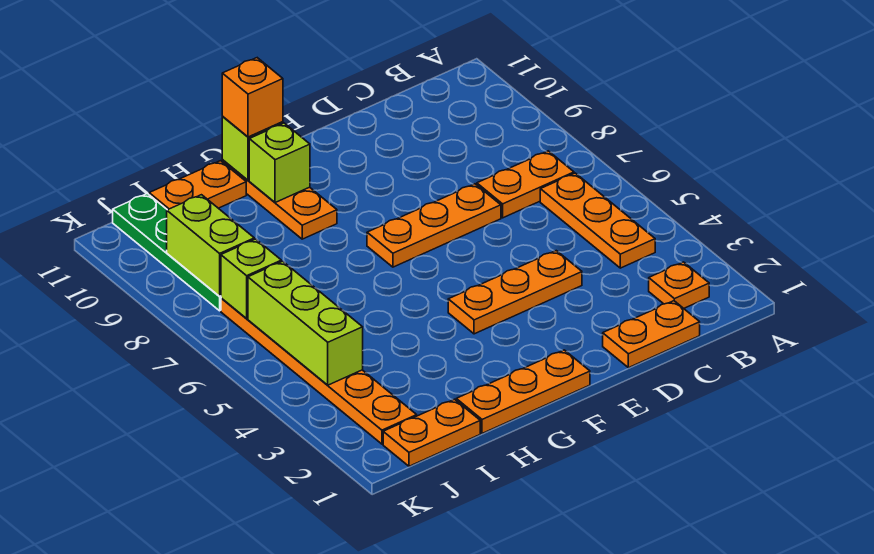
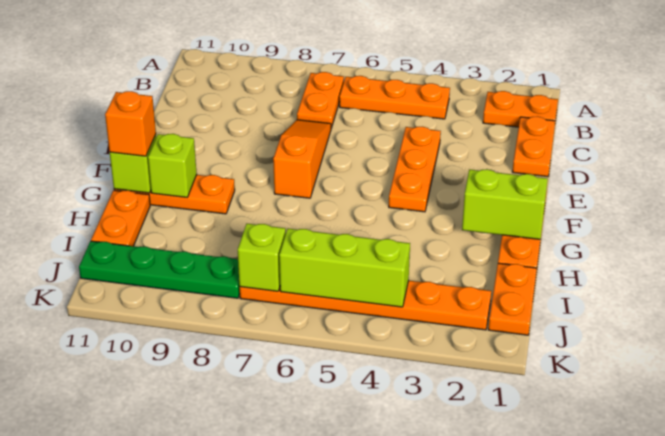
orange plate B2 level 1 -> orange plate B1:B2 level 1
orange plate D7:F7 level 1 -> orange slope D7:F7 level 1 top F
lime brick J8:J9 level 2 -> lime brick G1:G2 level 2

